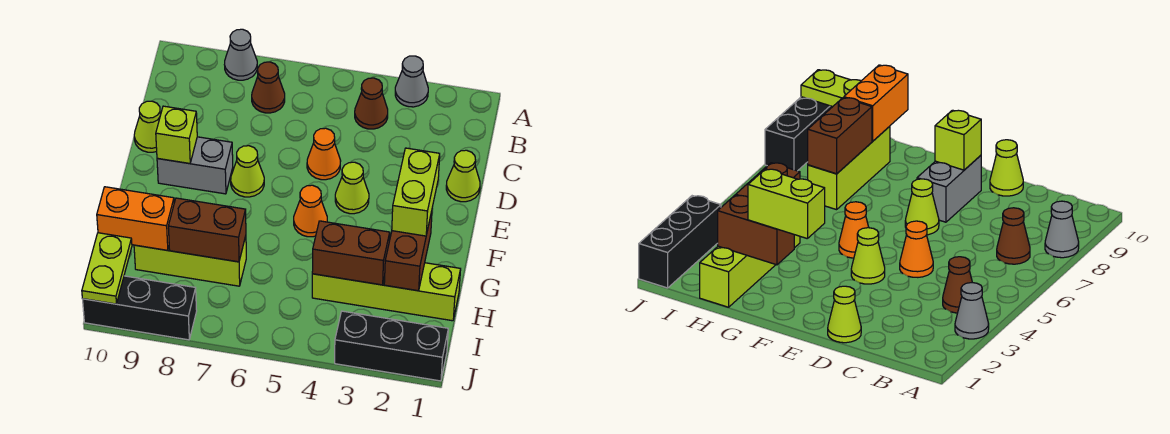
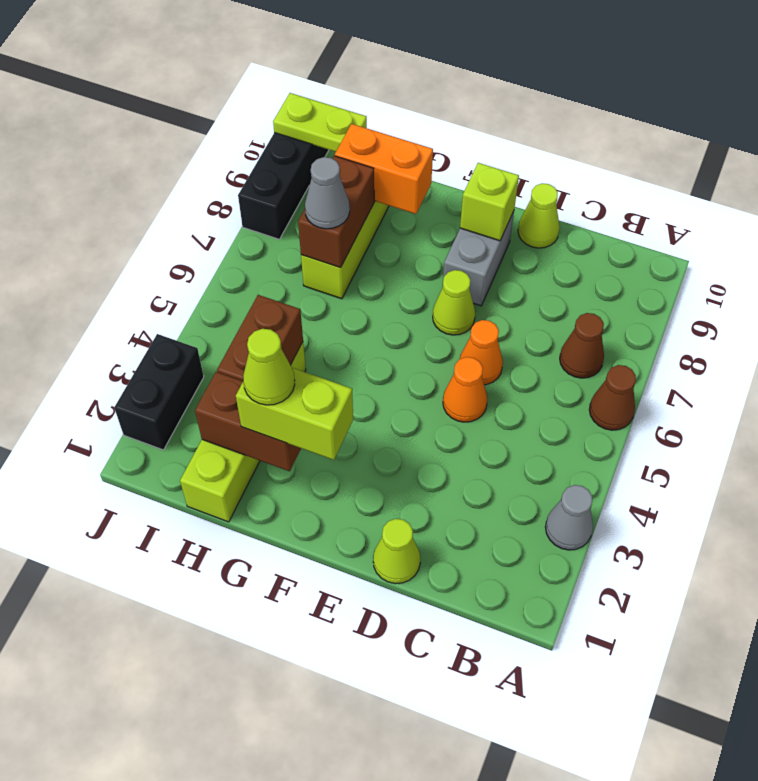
grey cone A8 level 1 -> grey cone H7 level 3
brown cone B4 level 1 -> brown cone A6 level 1
lime cone E4 level 1 -> lime cone G2 level 4
orange cone F5 level 1 -> orange cone D6 level 1
orange brick H9:H10 level 2 -> orange brick G9:H9 level 2
black brick J1:J3 level 1 -> black brick J2:J3 level 1

